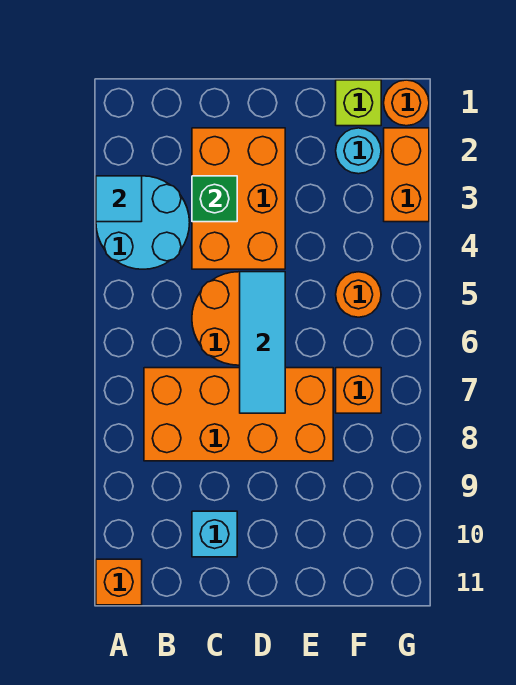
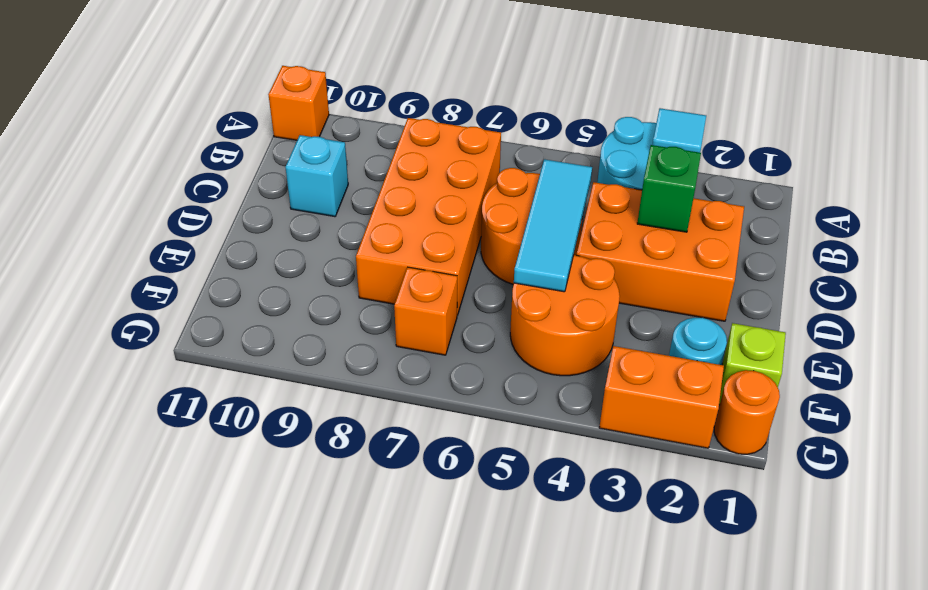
cyan tile D5:D7 level 2 -> cyan tile C5:E5 level 2
orange round brick F5 level 1 -> orange round brick E4:F5 level 1

